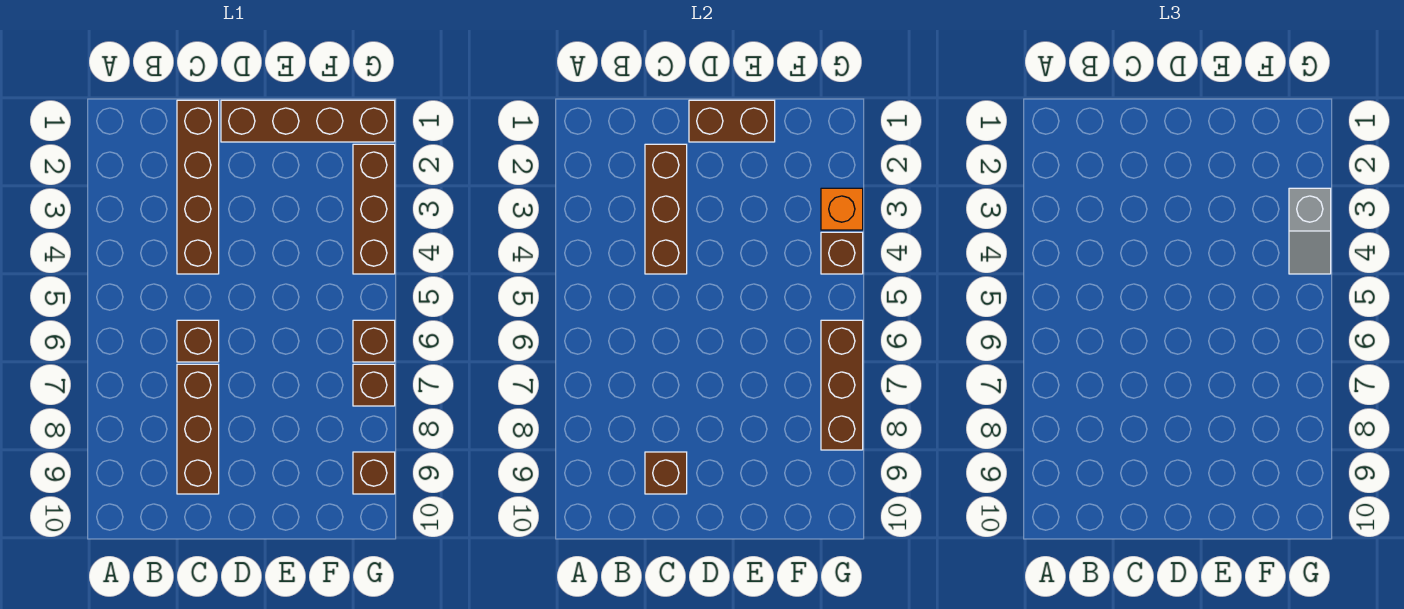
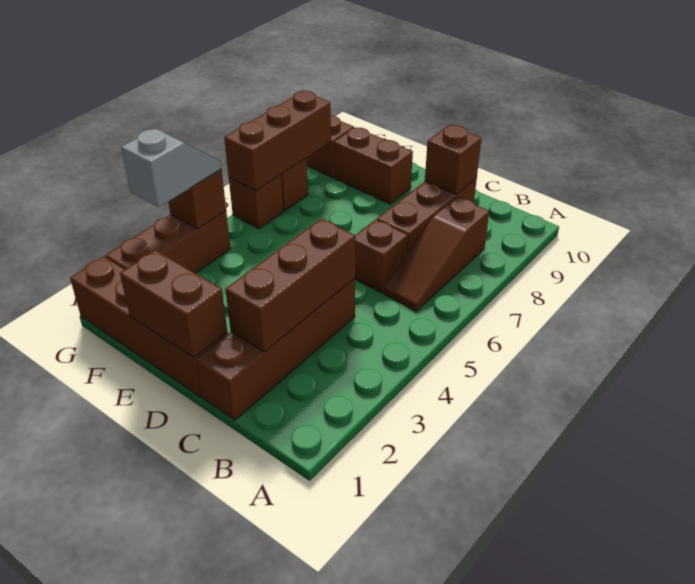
none -> brown slope B6:B8 level 1 top 8
none -> brown brick E9:F9 level 1
orange brick G3 level 2 -> none

